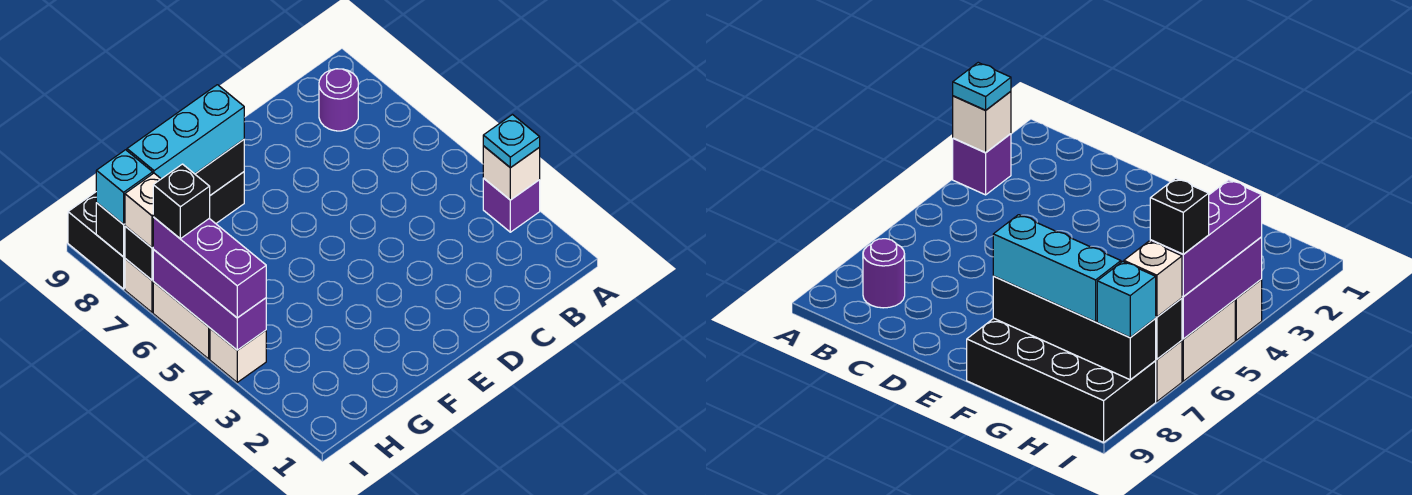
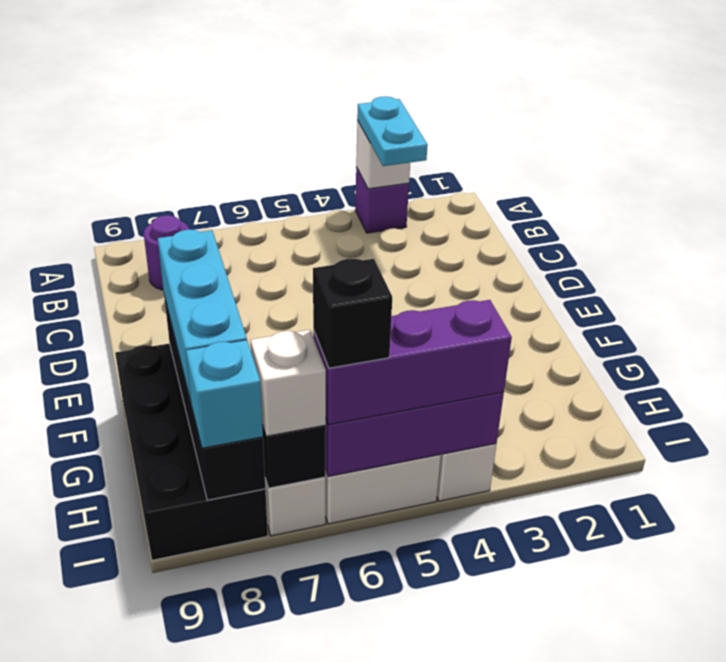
cyan plate A3 level 3 -> cyan plate A3:B3 level 3

